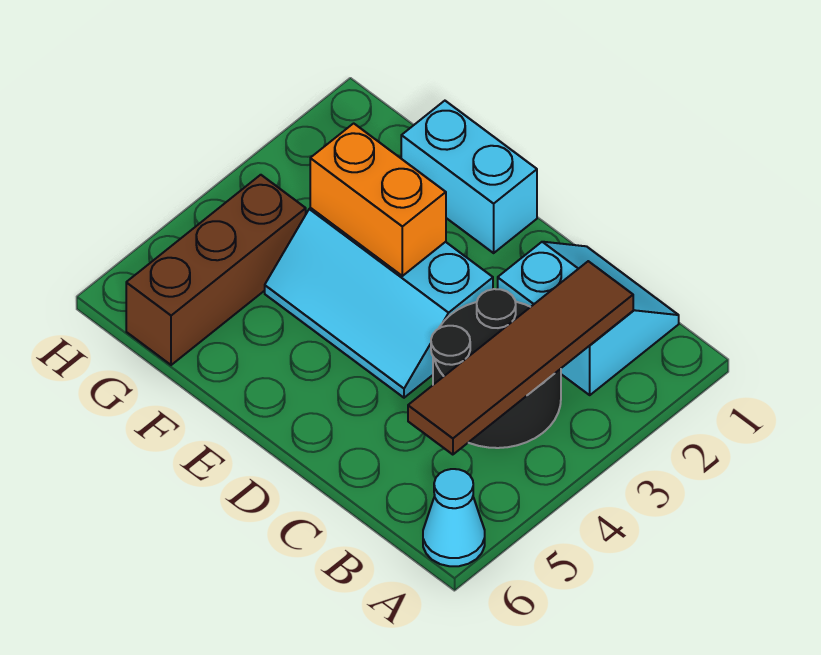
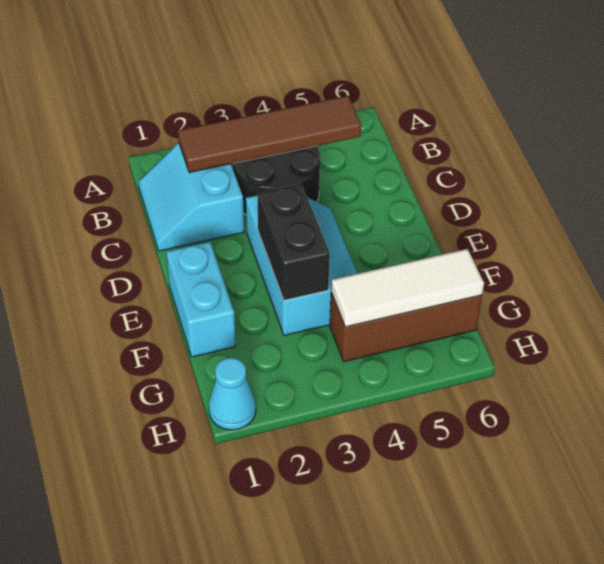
cyan cone A6 level 1 -> cyan cone H1 level 1
orange brick E3:F3 level 2 -> black brick E3:F3 level 2
none -> white tile G4:G6 level 2

